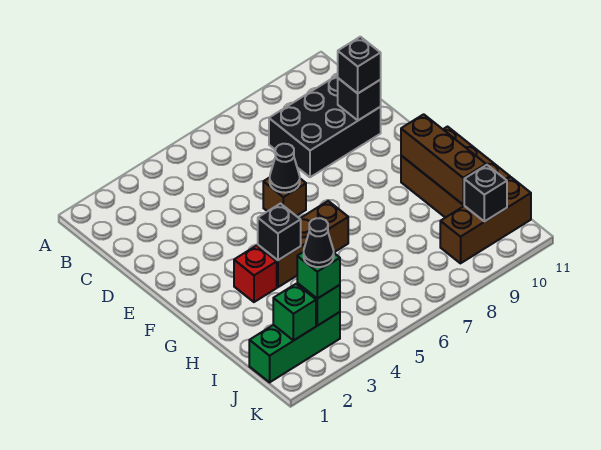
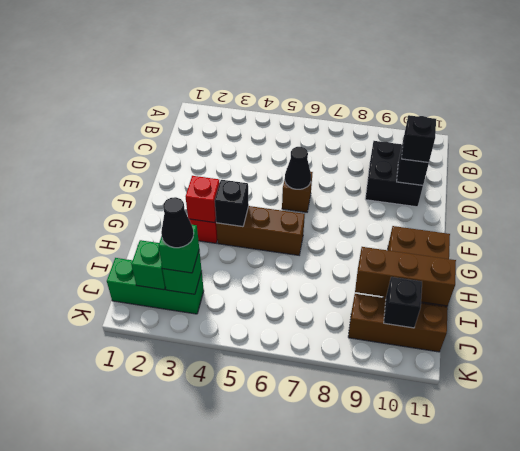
black brick C8:D10 level 1 -> black brick C9:D10 level 1
none -> red brick G3 level 2
brown brick G10:I10 level 2 -> brown brick I9:I11 level 2

